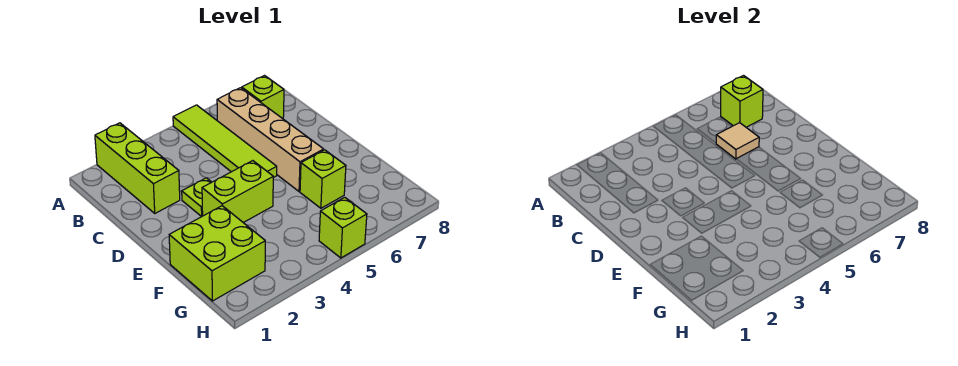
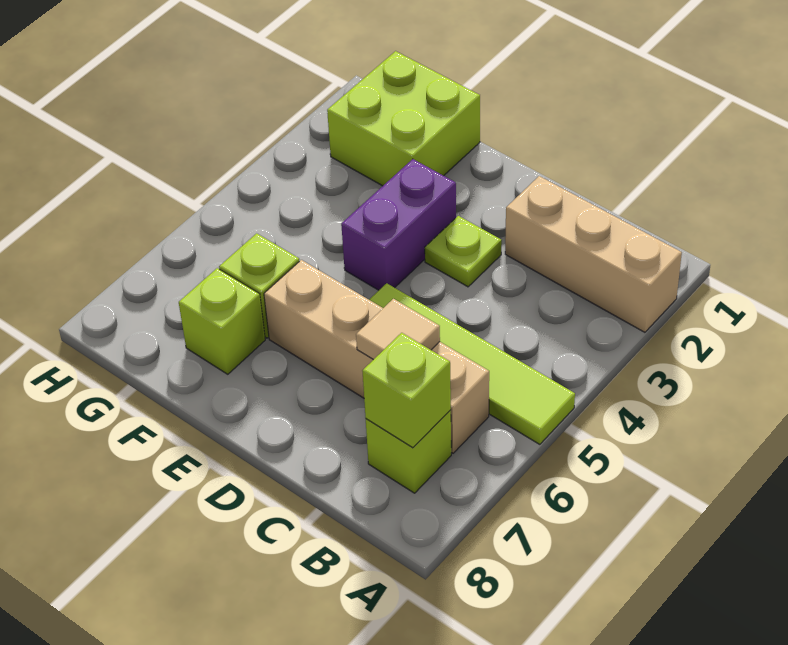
lime brick A2:C2 level 1 -> tan brick A2:C2 level 1
lime brick E3:E4 level 1 -> purple brick E3:E4 level 1
lime brick H5 level 1 -> lime brick F7 level 1

